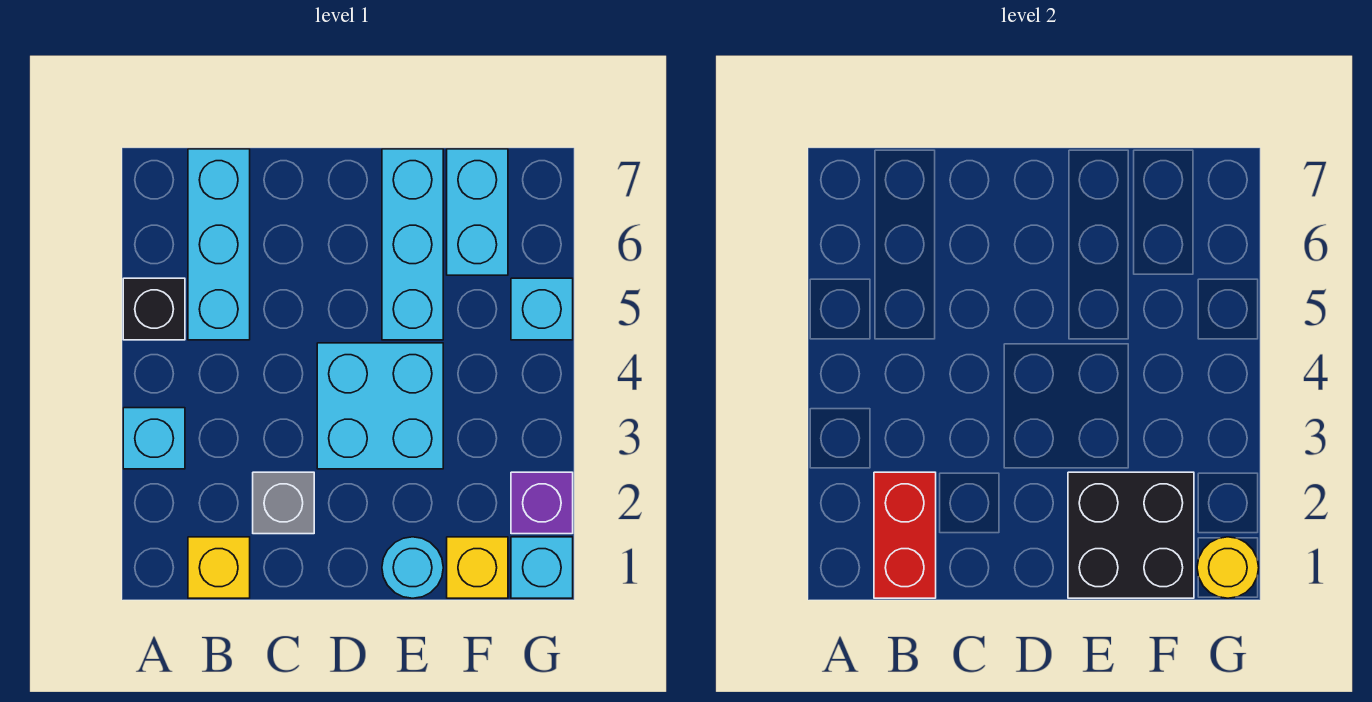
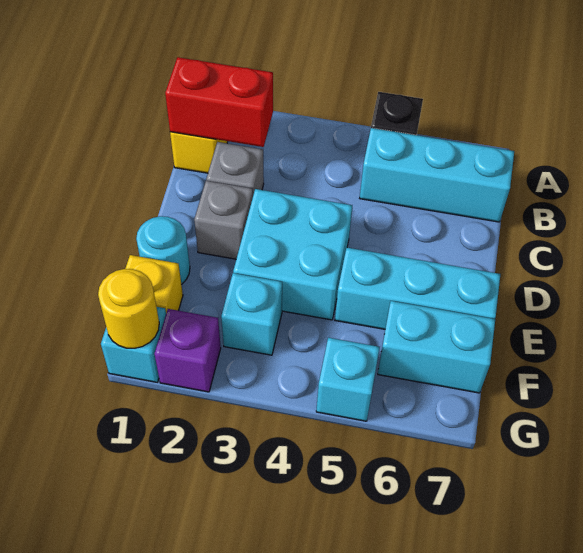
cyan brick A3 level 1 -> cyan brick F3 level 1
none -> grey brick D2 level 1
black brick E1:F2 level 2 -> none

